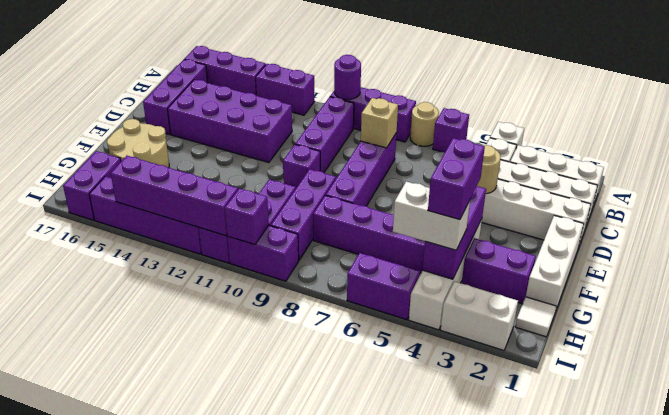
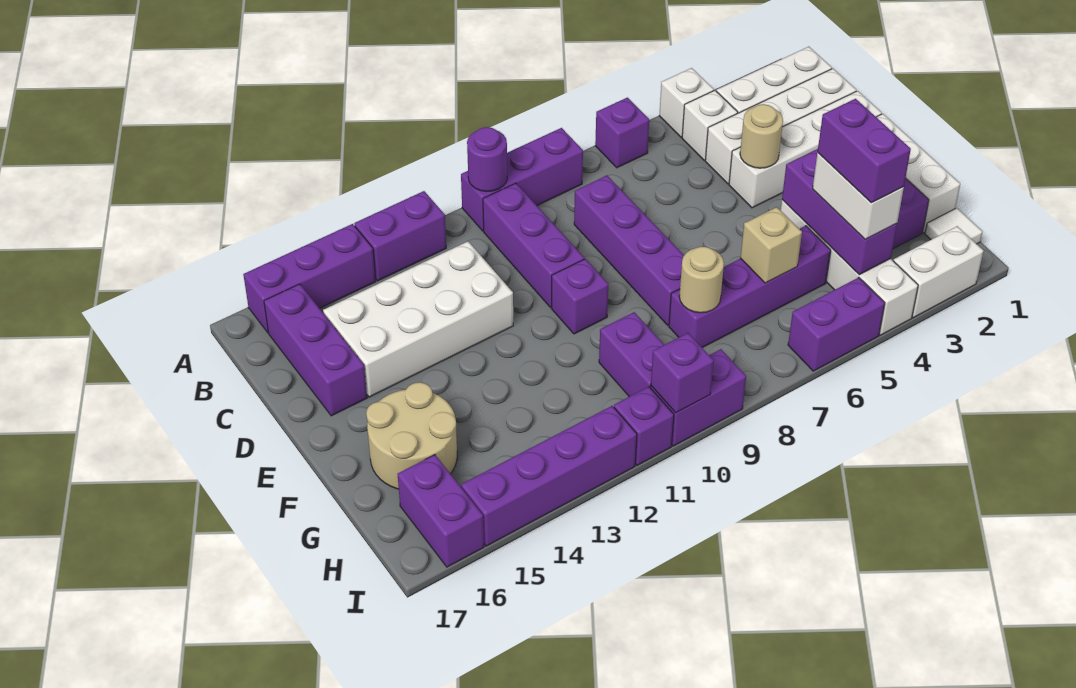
tan round brick A7 level 1 -> tan round brick G8 level 2
tan brick C8 level 2 -> tan brick G6 level 2
purple brick C12:D15 level 1 -> white brick C12:D15 level 1
purple brick F9:H9 level 1 -> none
white brick H4:H5 level 3 -> white brick G4:H4 level 3
purple brick I11:I14 level 2 -> none

